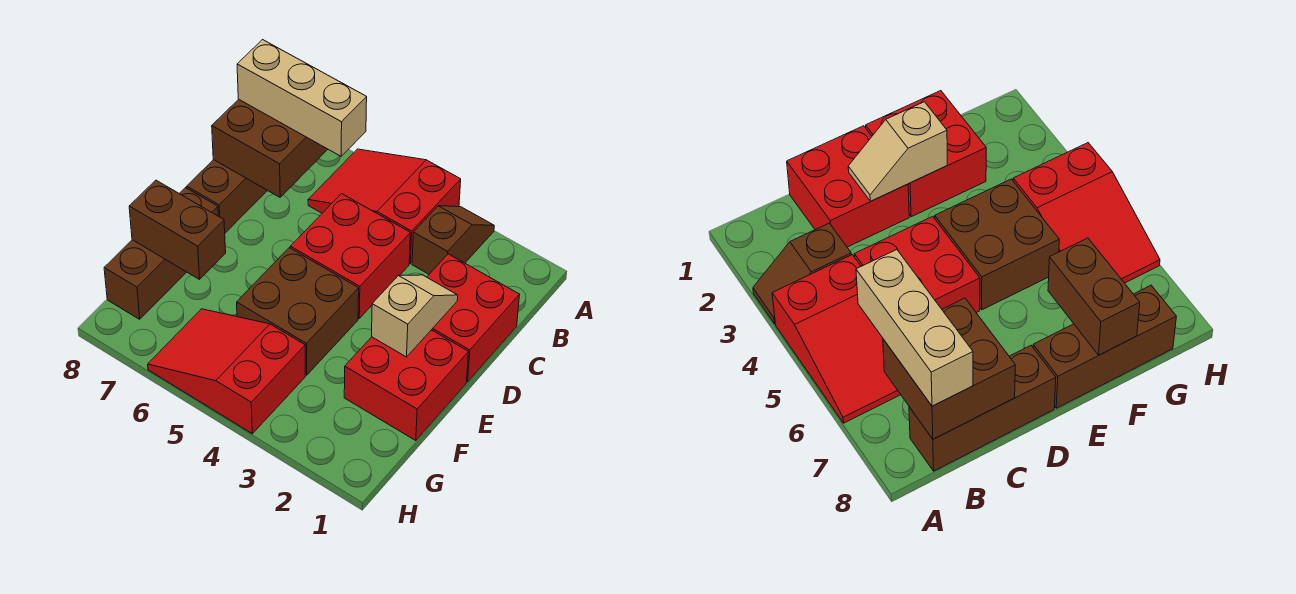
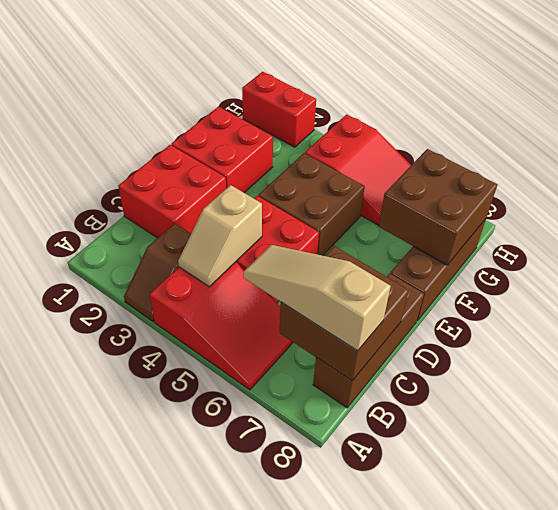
tan brick B6:B8 level 3 -> tan slope B6:B8 level 3 top 8
tan slope D2:E2 level 2 top E -> tan slope B4:C4 level 2 top C
brown brick F7:F8 level 2 -> brown brick F7:G8 level 2
none -> red brick H1:H2 level 1

